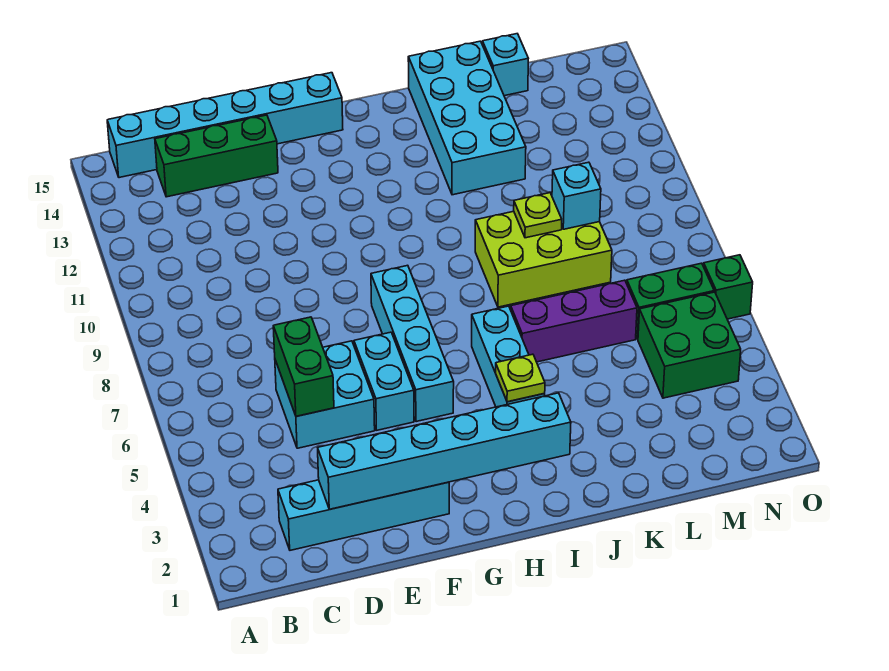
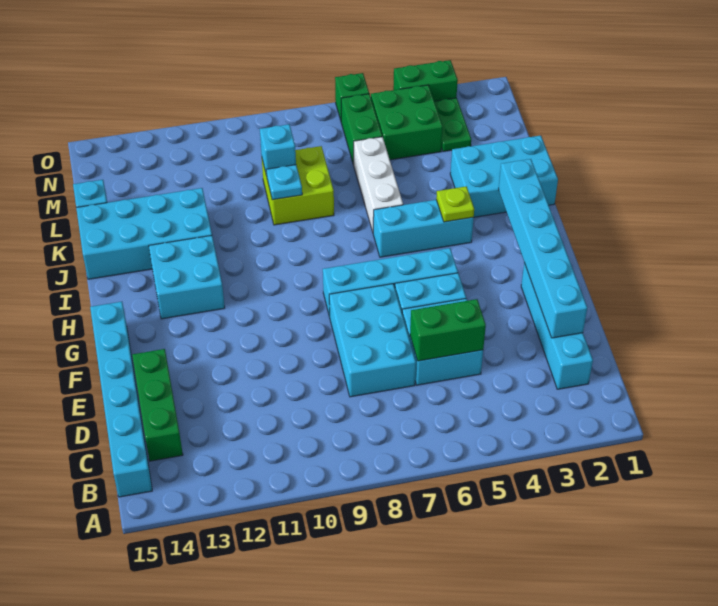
none -> cyan brick D7:F8 level 1
none -> cyan brick H12:I13 level 1
none -> cyan brick J1:K3 level 1
purple brick J6:L6 level 1 -> white brick J6:L6 level 1
lime brick J8:L9 level 1 -> lime brick K8:L9 level 1
lime plate K9 level 2 -> cyan plate K9 level 2
none -> green plate M3:N3 level 1
none -> green brick O3:O4 level 1

